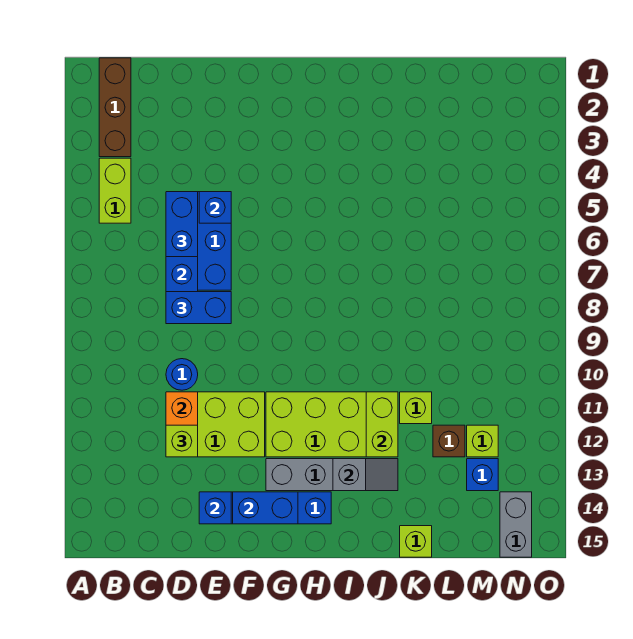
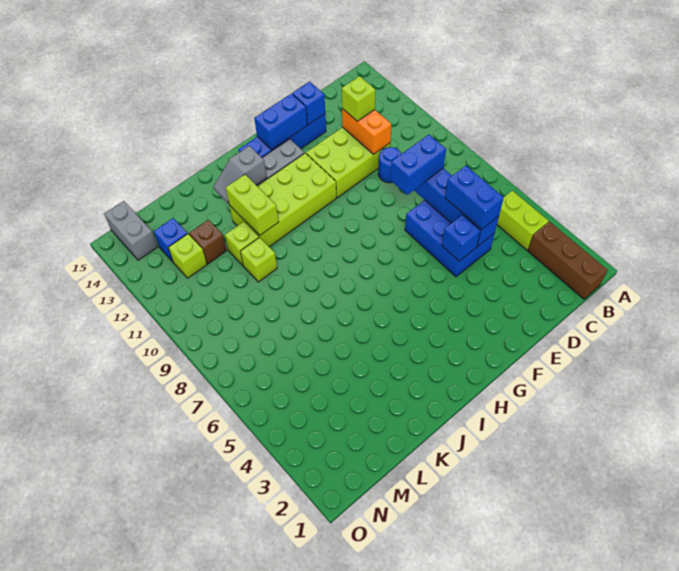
lime brick K15 level 1 -> lime brick K10 level 1

